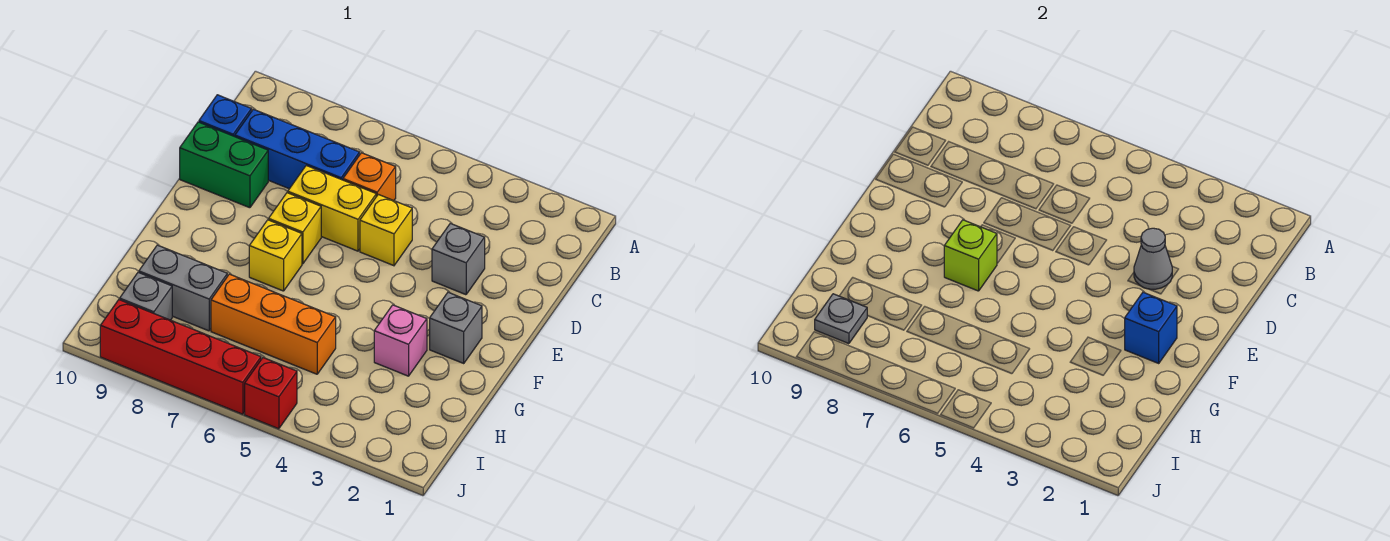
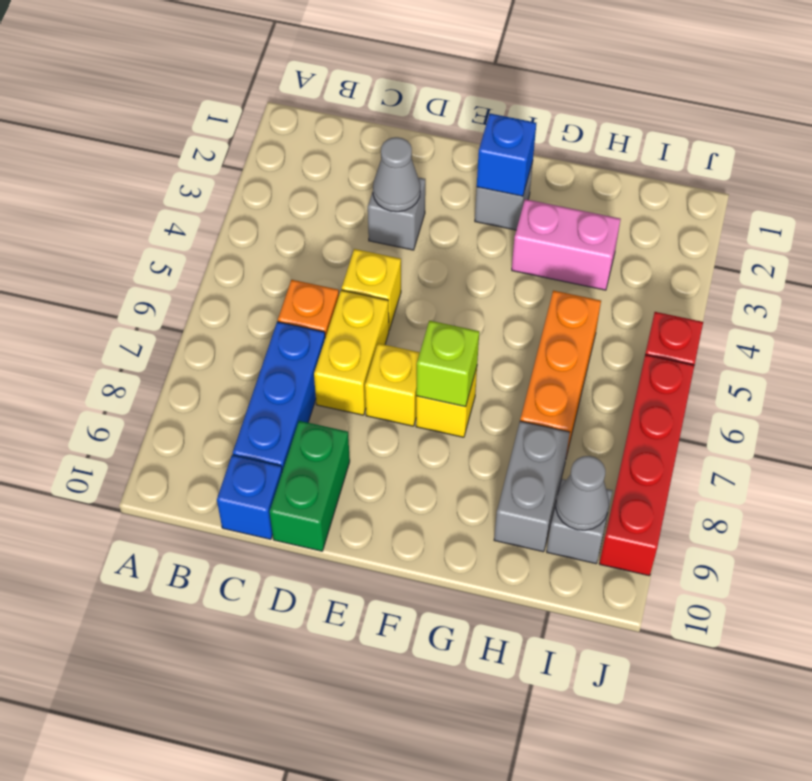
pink brick G3 level 1 -> pink brick G3:H3 level 1
grey plate I9 level 2 -> grey cone I9 level 2

